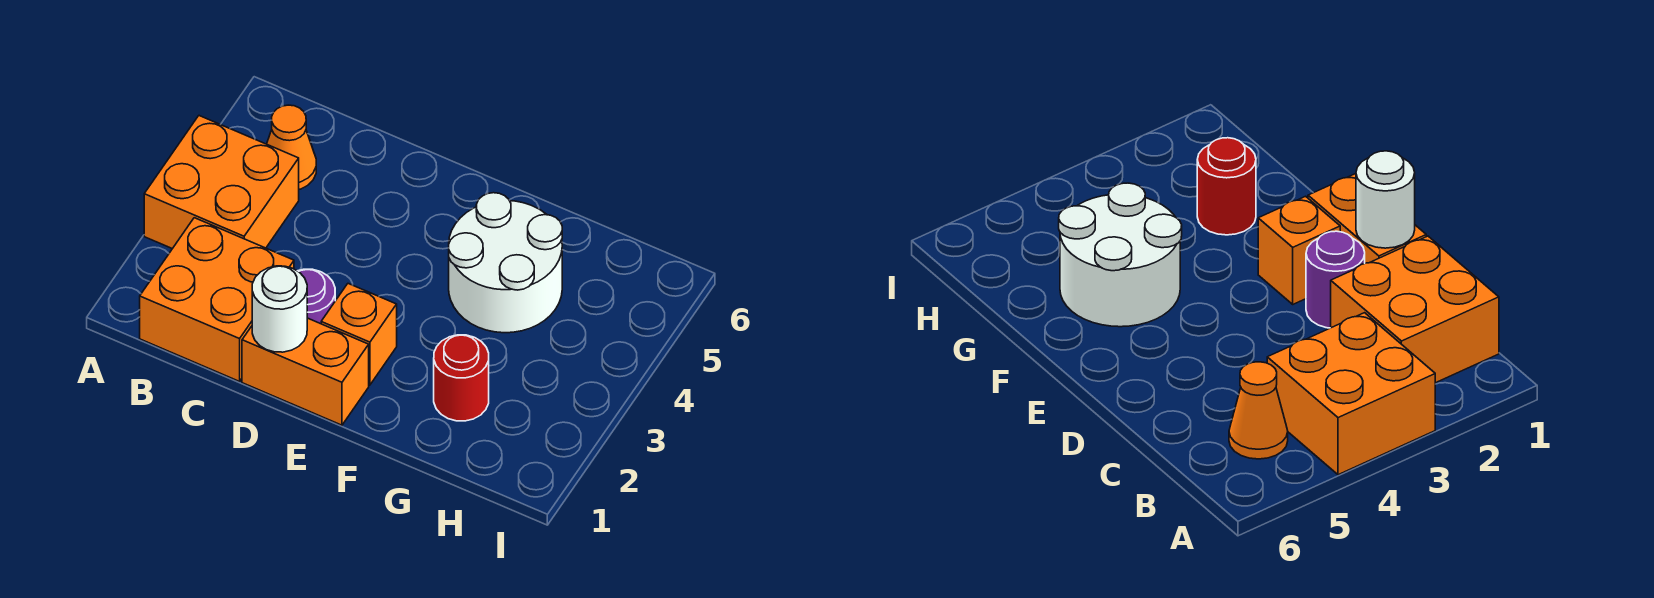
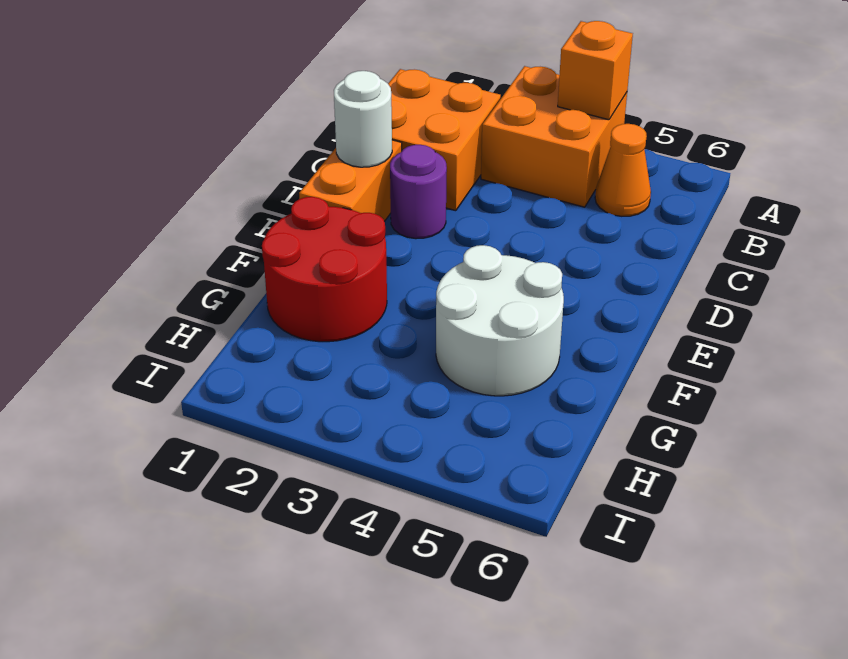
orange brick E2 level 1 -> orange brick A4 level 2
red round brick G2 level 1 -> red round brick F1:G2 level 1

